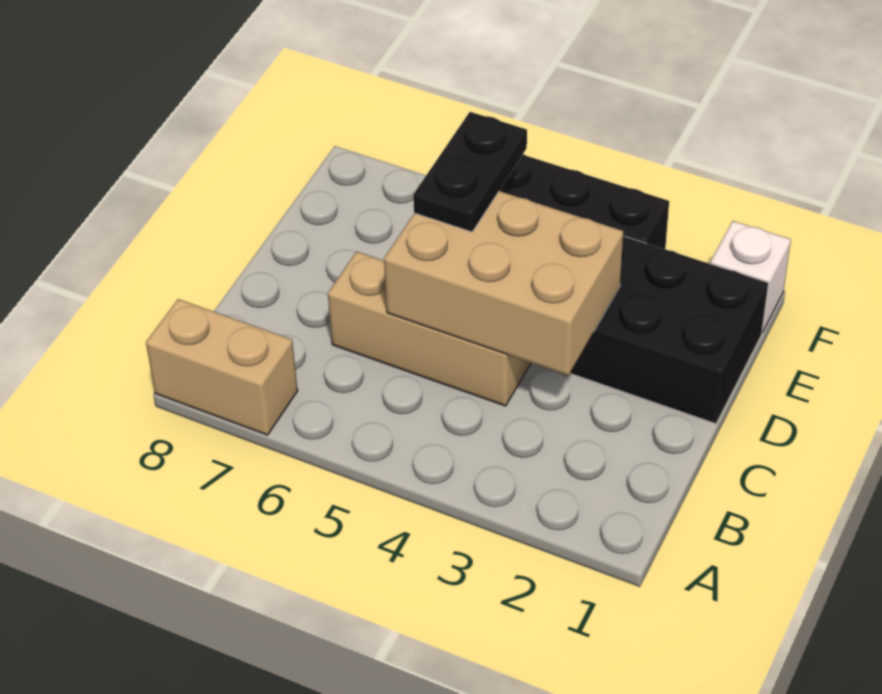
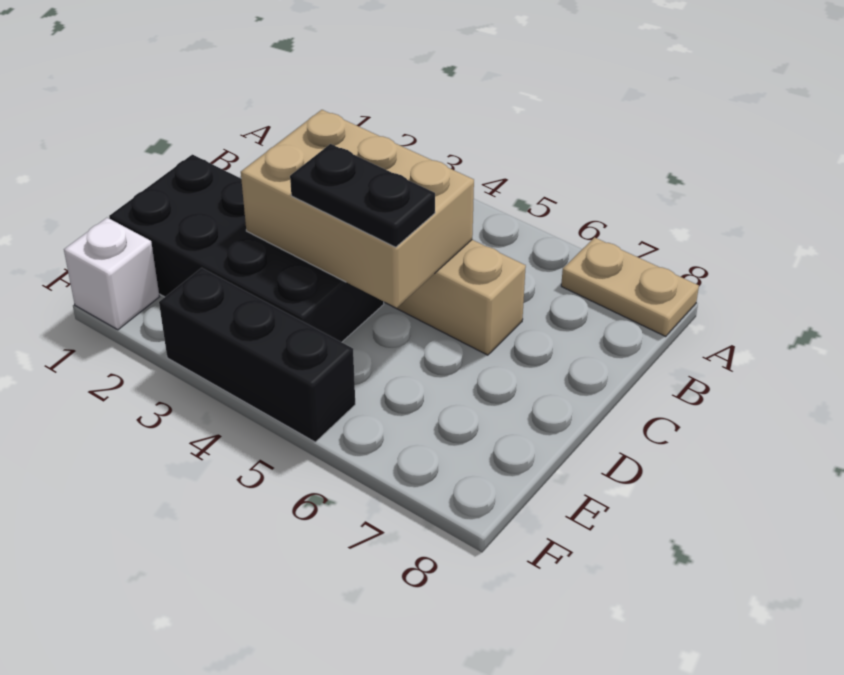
tan brick A7:A8 level 1 -> tan plate A7:A8 level 1
black plate D5:E5 level 3 -> black plate D4:D5 level 3

